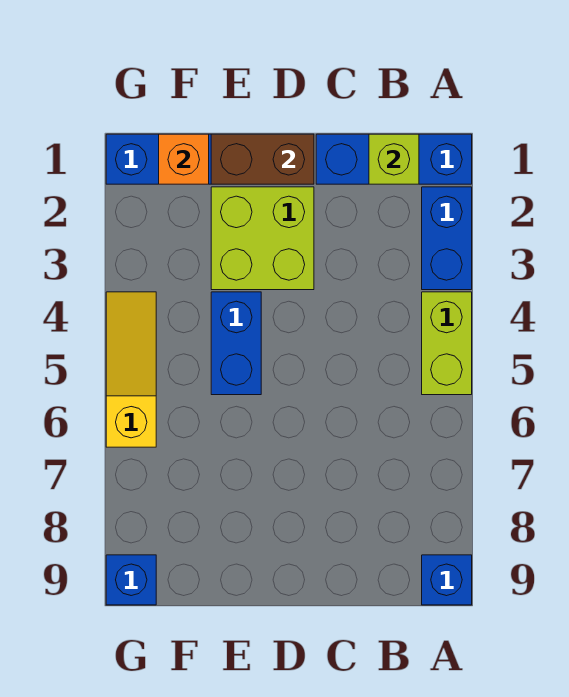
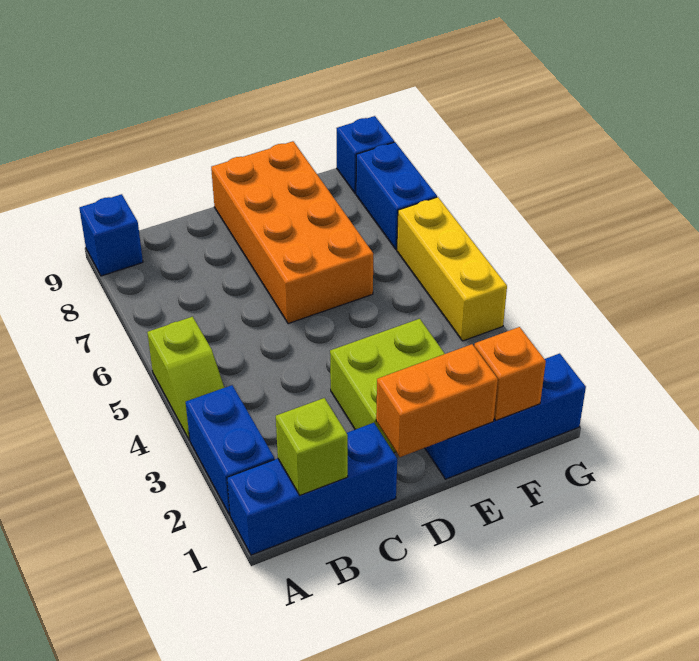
lime brick A4:A5 level 1 -> lime slope A4:A5 level 1 top 5
brown brick D1:E1 level 2 -> orange brick D1:E1 level 2
none -> orange brick D6:E9 level 1
blue brick E4:E5 level 1 -> blue brick G7:G8 level 1
yellow slope G4:G6 level 1 top 6 -> yellow brick G4:G6 level 1

